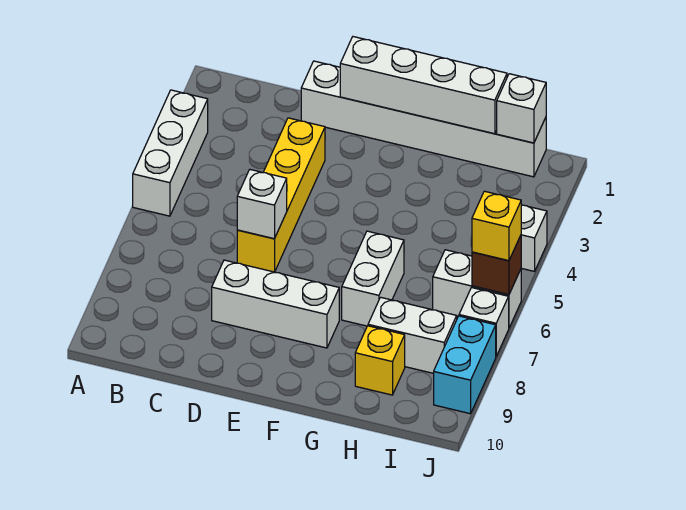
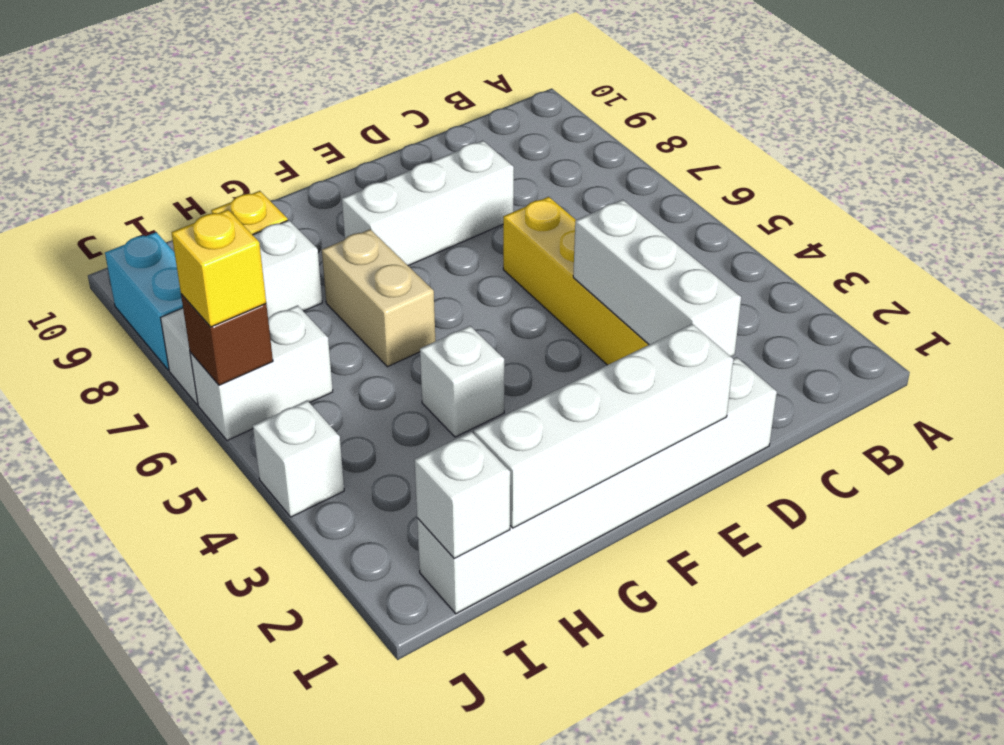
white brick A3:A5 level 1 -> white brick D2:D4 level 2
white brick D6 level 2 -> white brick G4 level 1
white brick G6:G7 level 1 -> tan brick G6:G7 level 1

